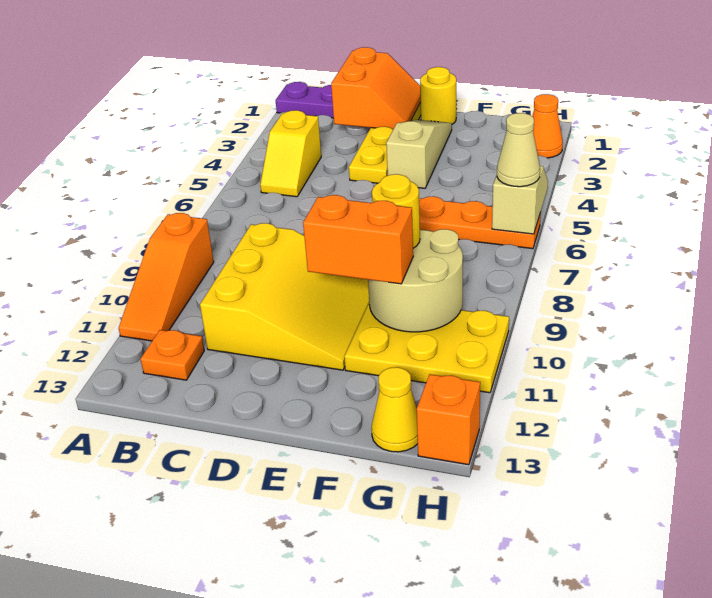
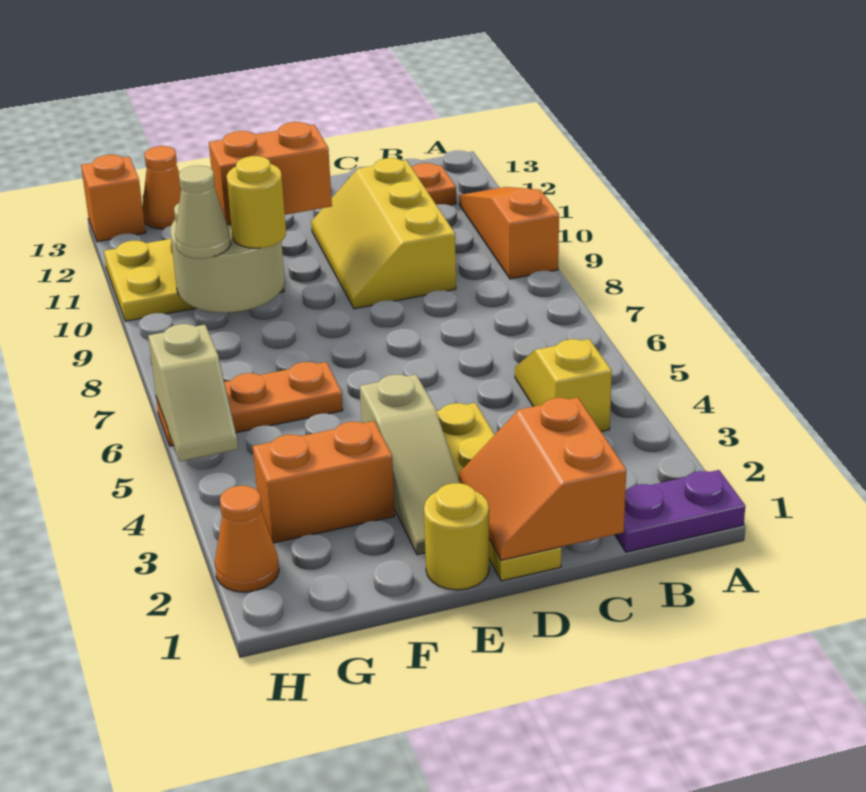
yellow slope C9:E11 level 1 top C -> yellow slope C9:D11 level 1 top C
none -> orange brick F3:G3 level 1
yellow cone G13 level 1 -> orange cone G13 level 1
tan cone H6 level 3 -> tan cone G9 level 3

